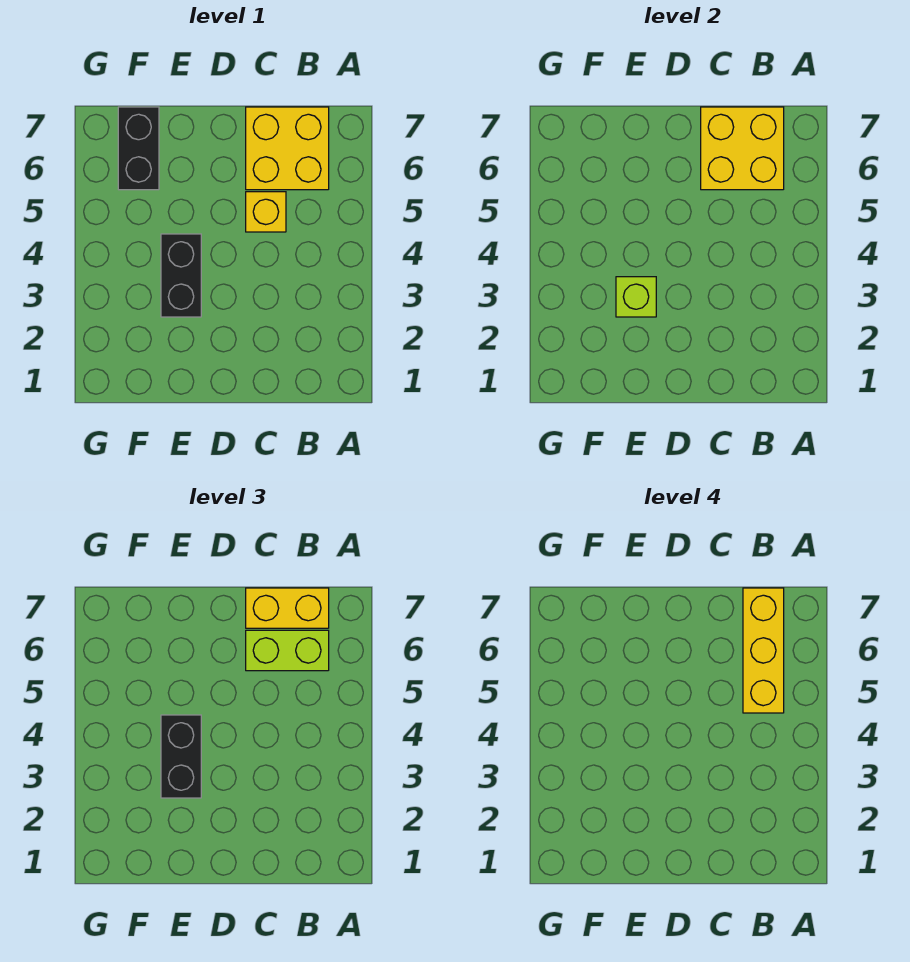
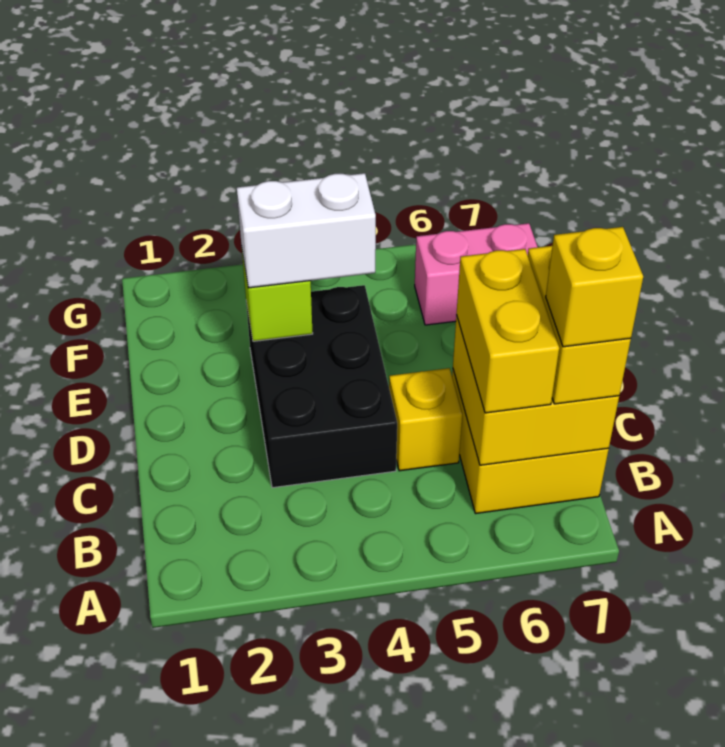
yellow brick B5:B7 level 4 -> yellow brick B7 level 4
lime brick B6:C6 level 3 -> yellow brick B6:C6 level 3
black brick E3:E4 level 1 -> black brick C3:E4 level 1
black brick E3:E4 level 3 -> white brick E3:E4 level 3
black brick F6:F7 level 1 -> pink brick F6:F7 level 1

